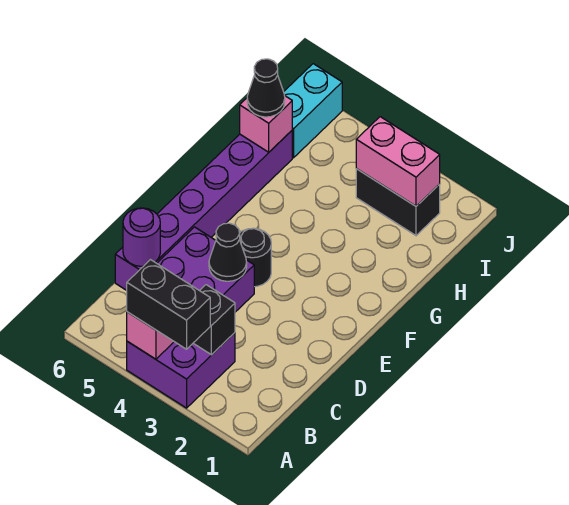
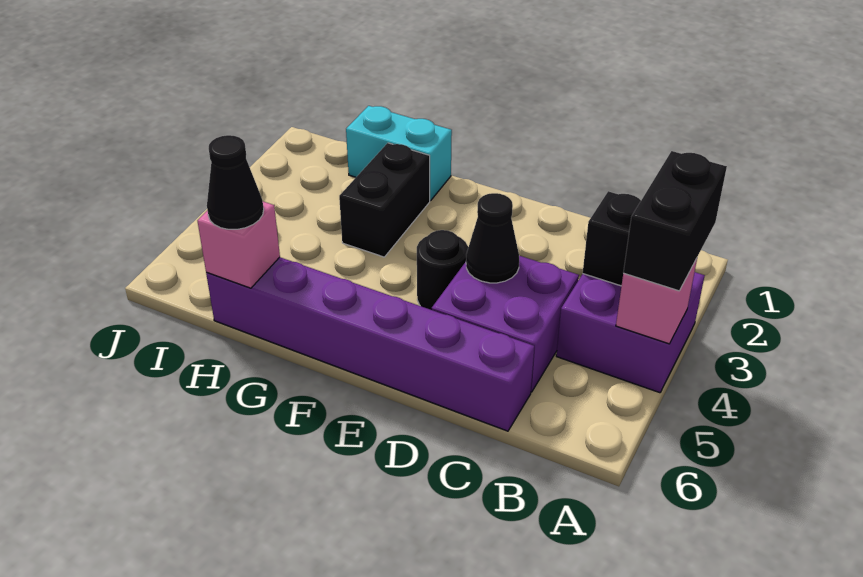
purple round brick C6 level 2 -> none
black brick I2:I3 level 1 -> black brick G2:G3 level 1
pink brick I2:I3 level 2 -> none
cyan brick I6:J6 level 1 -> cyan brick G1:H1 level 1

